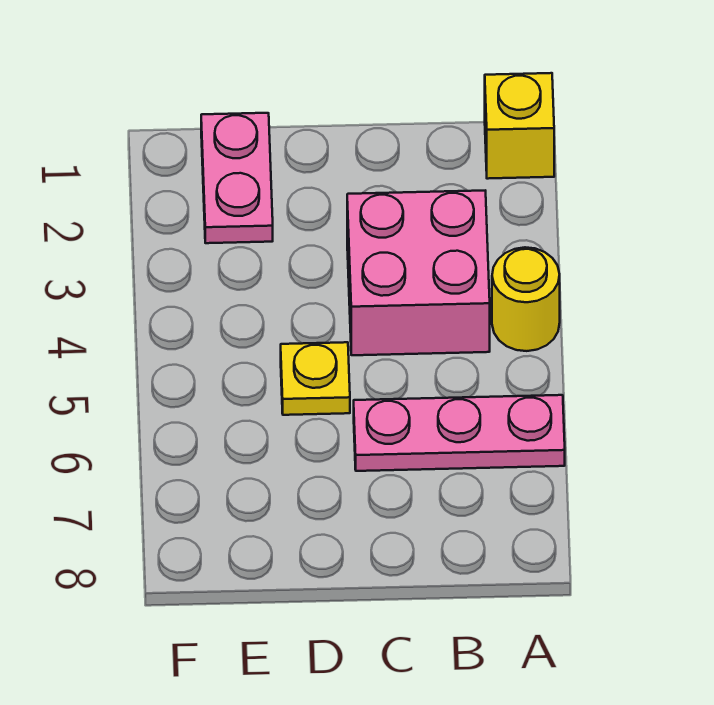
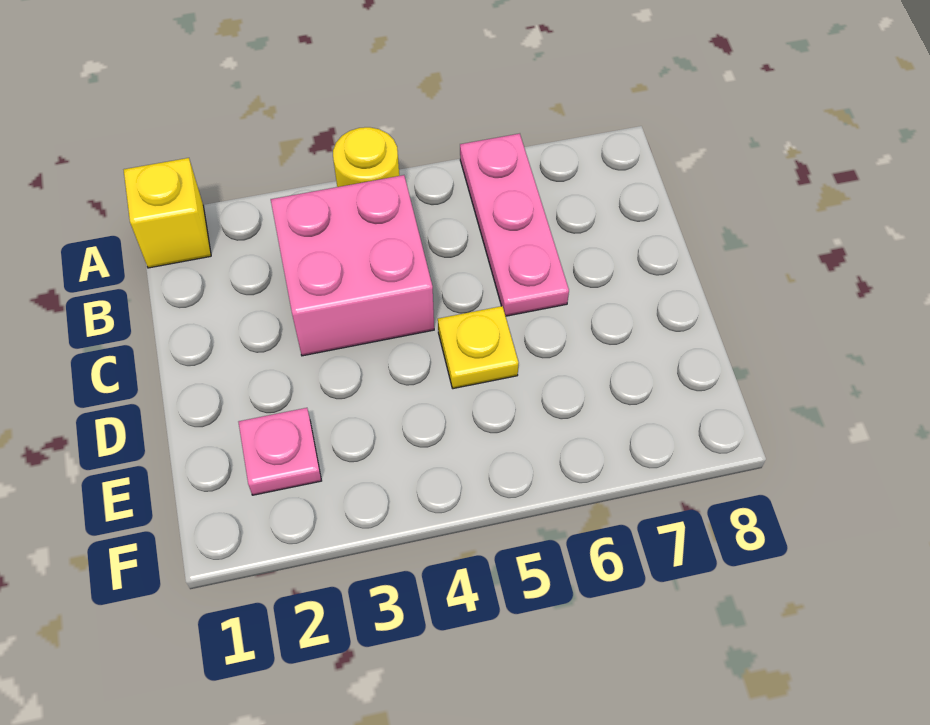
pink plate E1:E2 level 1 -> pink plate E2 level 1

